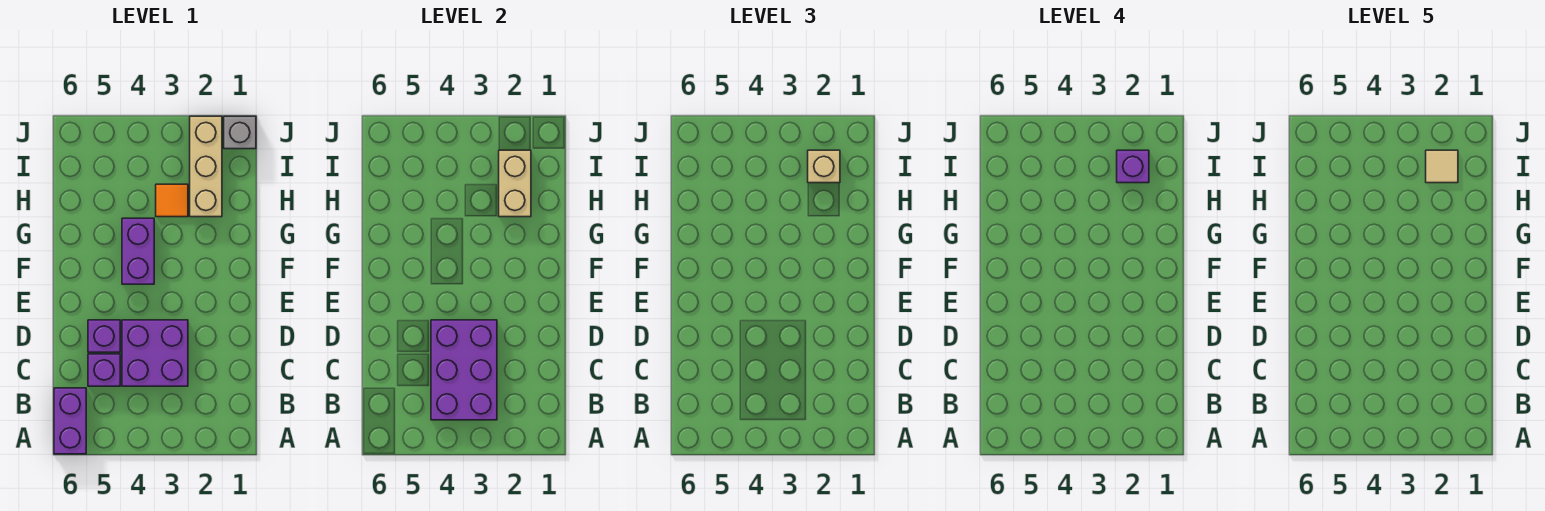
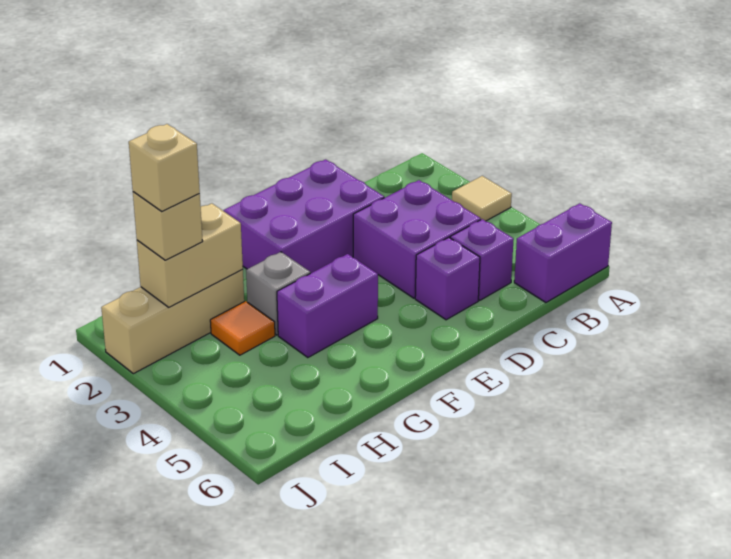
purple brick B3:D4 level 2 -> purple brick D1:F2 level 1
purple brick I2 level 4 -> tan brick I2 level 4
tan tile I2 level 5 -> tan tile A3 level 1
grey brick J1 level 1 -> grey brick G3 level 1

